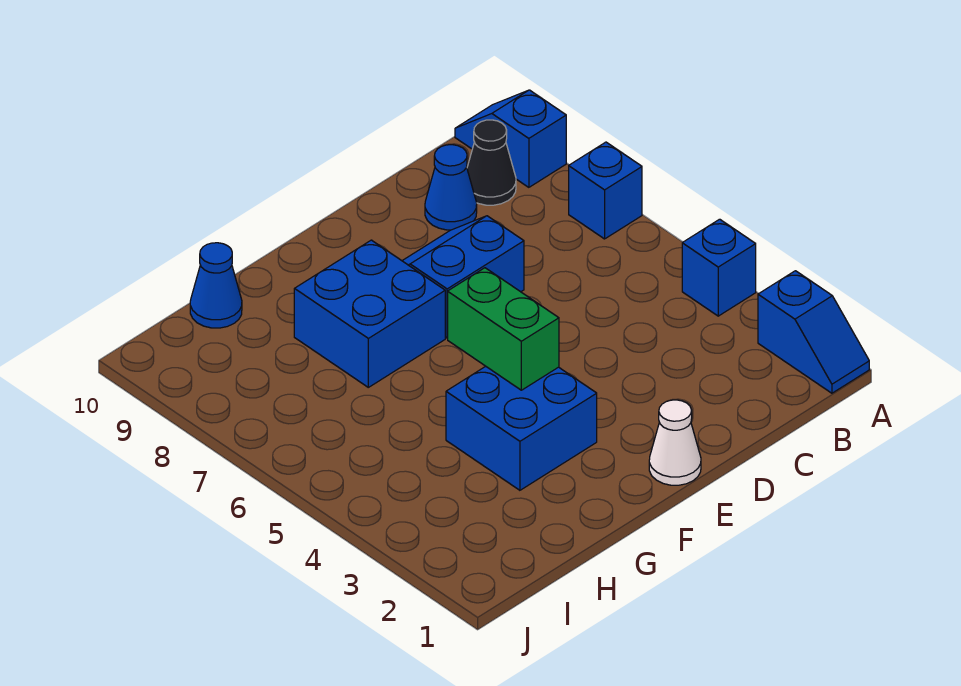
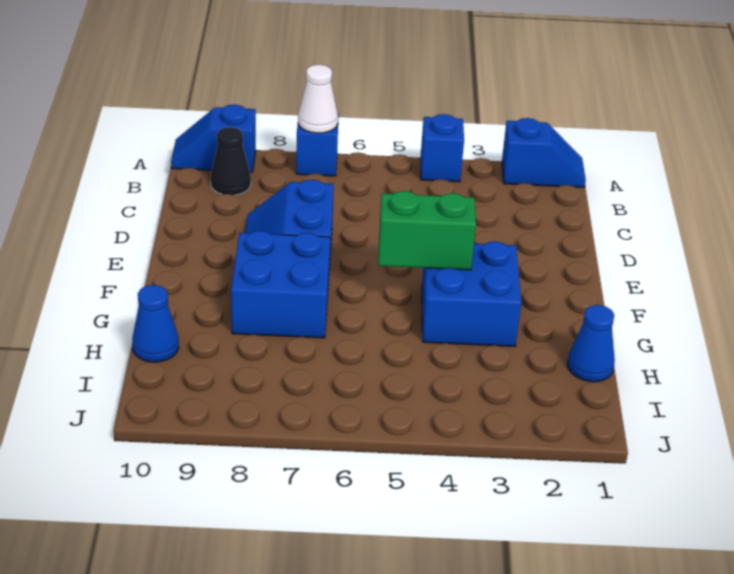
blue cone C9 level 1 -> blue cone H1 level 1
white cone E1 level 1 -> white cone A7 level 2

